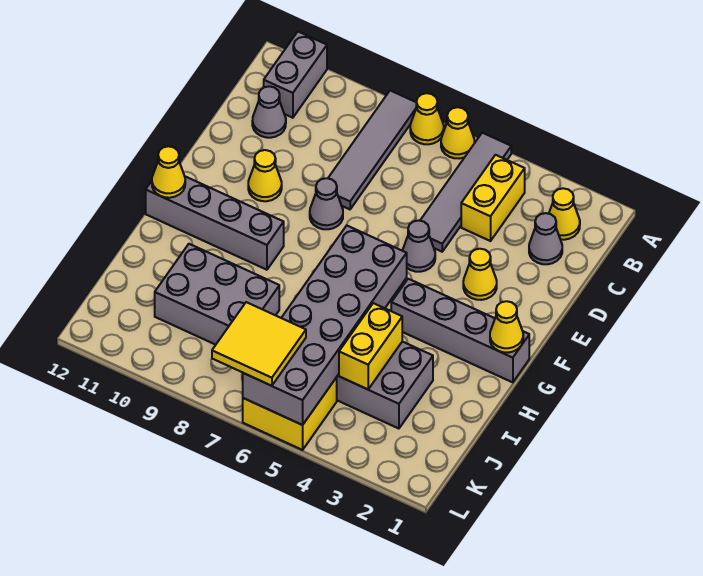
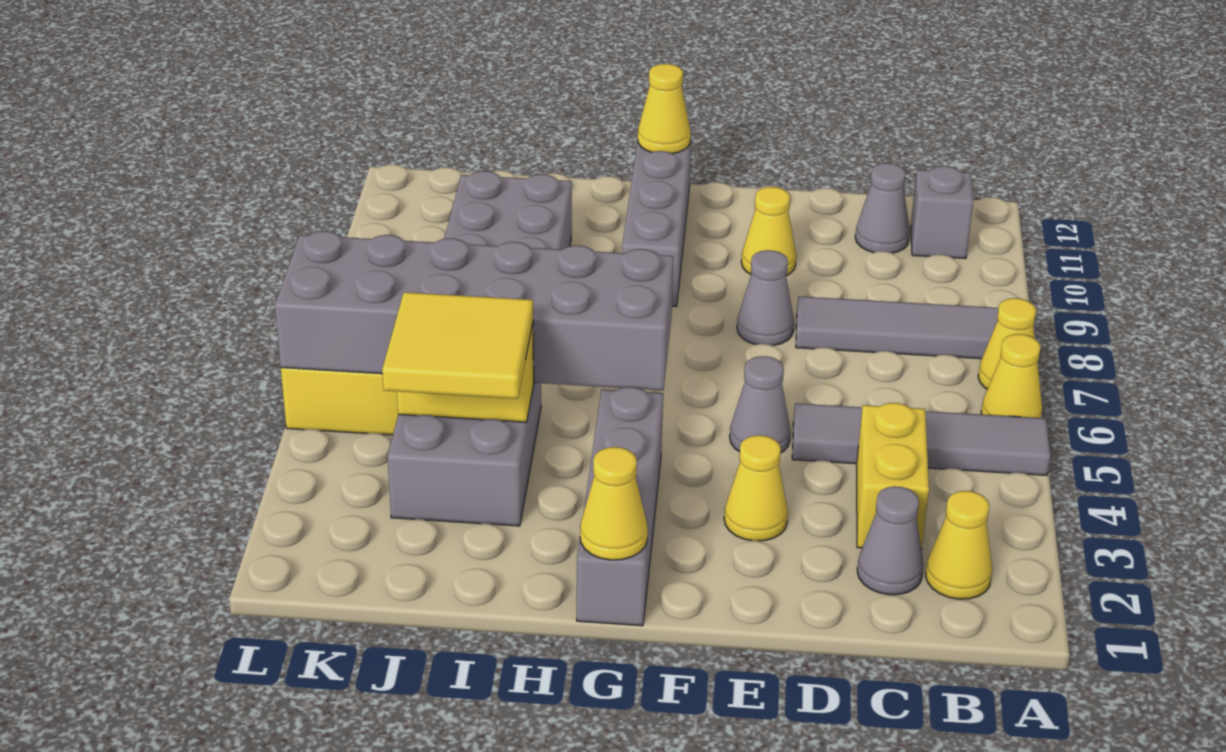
grey brick A11:B11 level 1 -> grey brick B11 level 1
yellow brick B4:C4 level 1 -> yellow brick C3:C4 level 1
yellow tile K6:L7 level 3 -> yellow tile I3:J4 level 3

